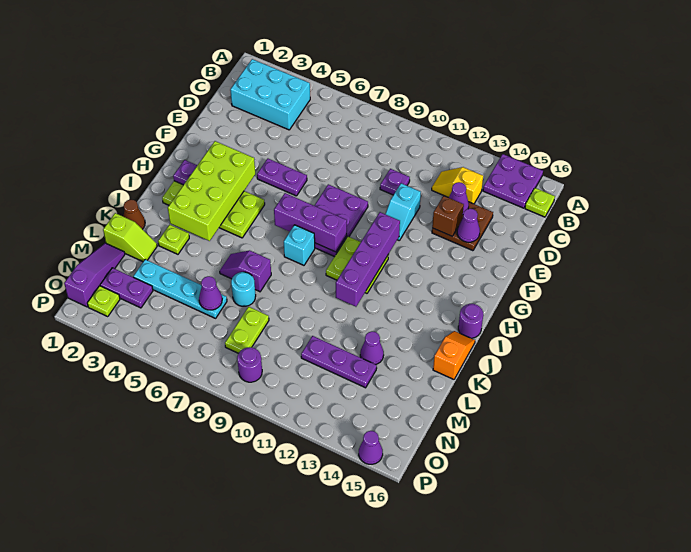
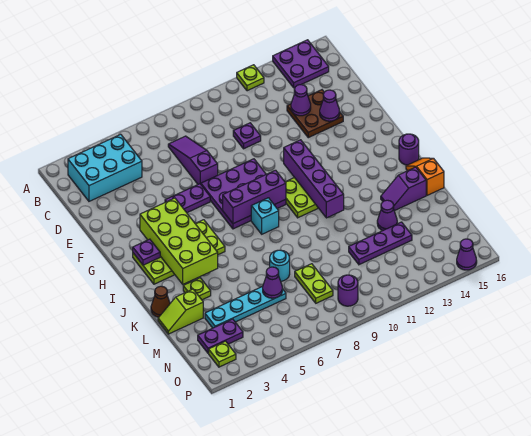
lime plate B16 level 1 -> lime plate A12 level 1
yellow slope C12:C13 level 1 top 13 -> none
cyan slope E11:F11 level 1 top E -> none
brown brick E13 level 2 -> none
purple plate F8:H9 level 1 -> purple plate F7:H9 level 1
purple slope K6:K7 level 1 top 7 -> purple slope K14:K15 level 1 top 15
lime slope L1:L2 level 1 top 1 -> lime slope L1:L2 level 1 top 2
purple slope M1:O1 level 1 top O -> purple slope C7:E7 level 1 top E

